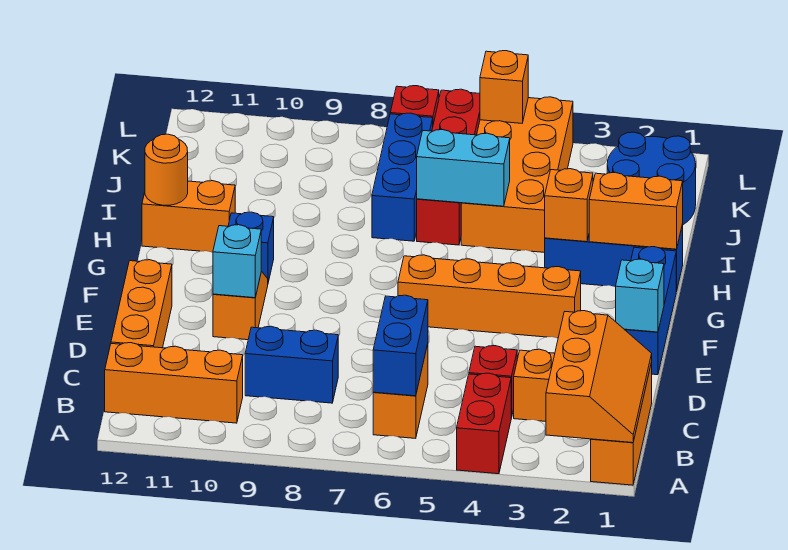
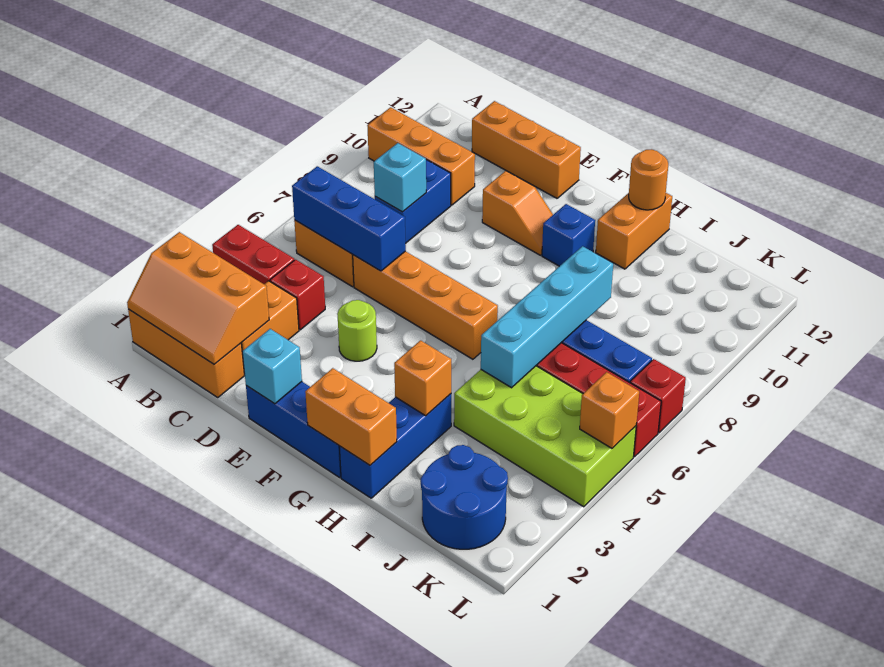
blue brick B6:C6 level 2 -> blue brick B6:D6 level 2
orange brick B10:B12 level 1 -> orange brick A10:C10 level 1
none -> lime round brick E4 level 1
cyan brick E10 level 2 -> cyan brick C8 level 2
orange brick F3:F6 level 1 -> orange brick D6:G6 level 1
orange brick H1:H2 level 2 -> orange brick G1:H1 level 2
orange brick I4:L5 level 1 -> lime brick I4:L5 level 1
cyan brick I5:I6 level 2 -> cyan brick I5:I8 level 2

